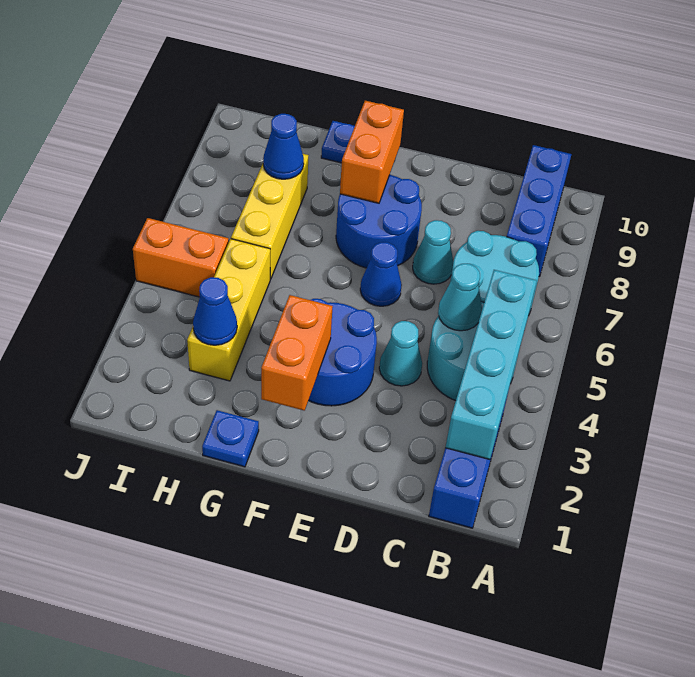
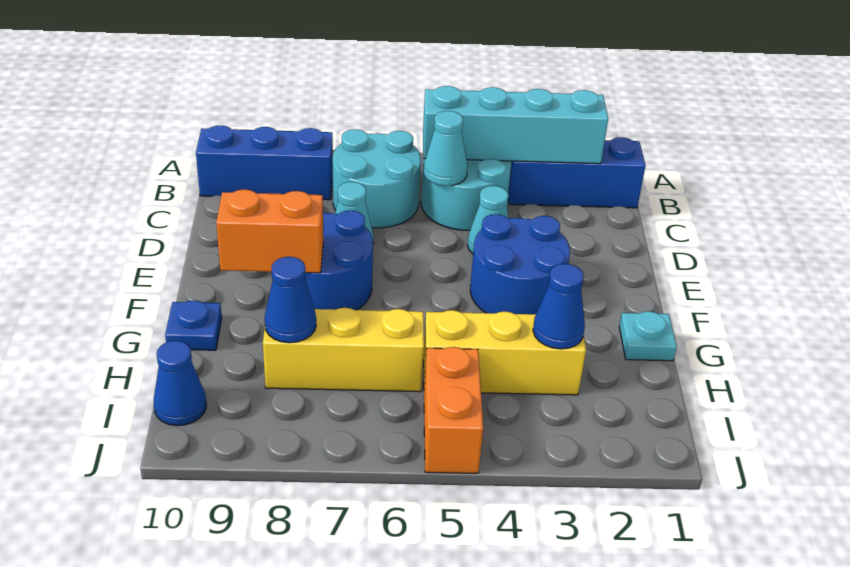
blue cone E6 level 1 -> blue cone I10 level 1
orange brick F2:F3 level 2 -> none
blue plate G1 level 1 -> cyan plate G1 level 1

